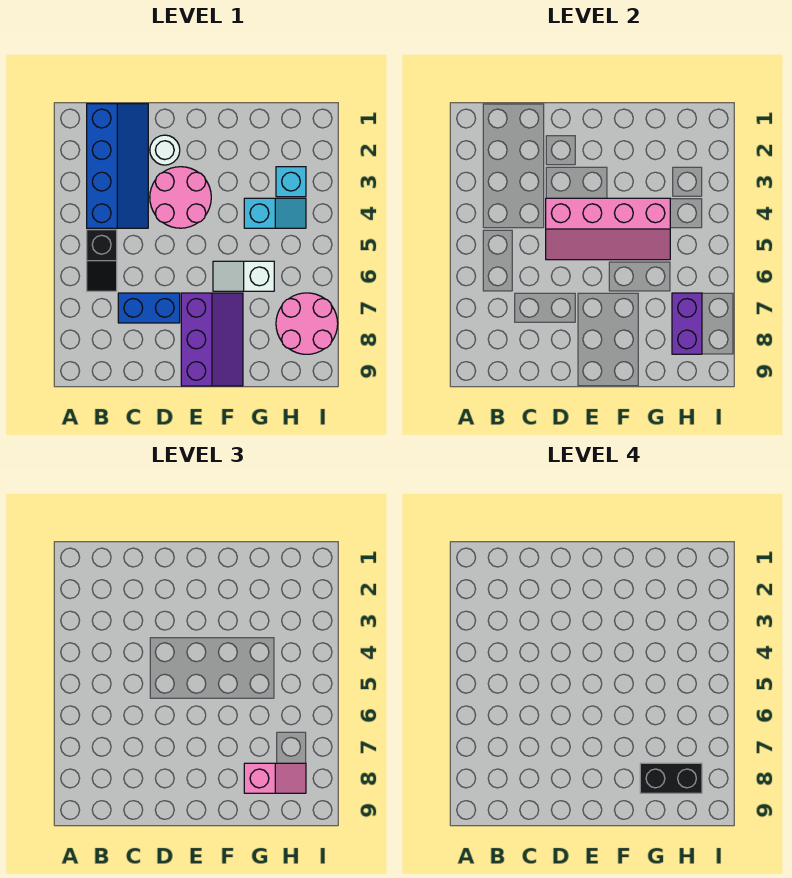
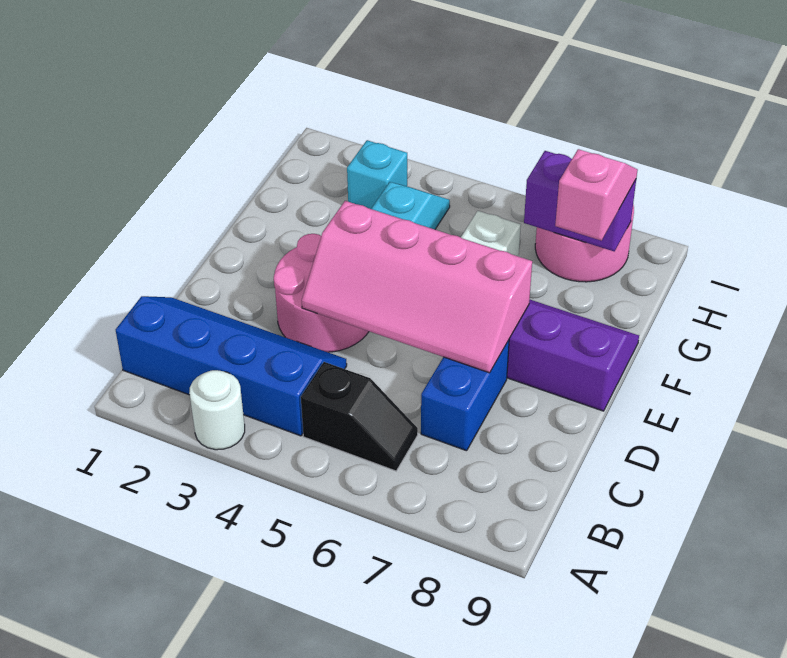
white round brick D2 level 1 -> white round brick A3 level 1
pink slope D4:G5 level 2 top 4 -> pink slope D4:E7 level 2 top E
black brick G8:H8 level 4 -> none

